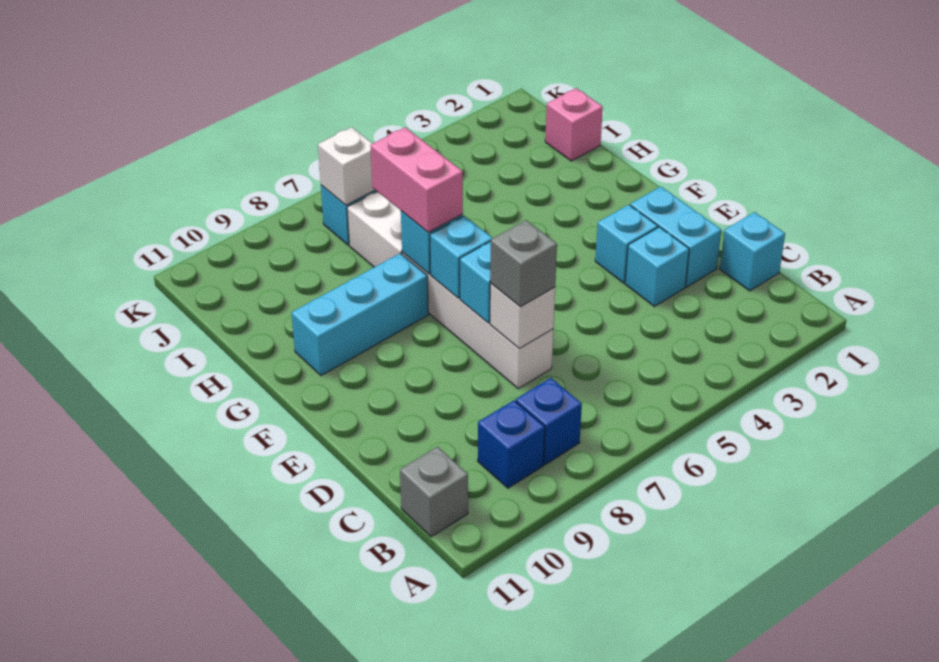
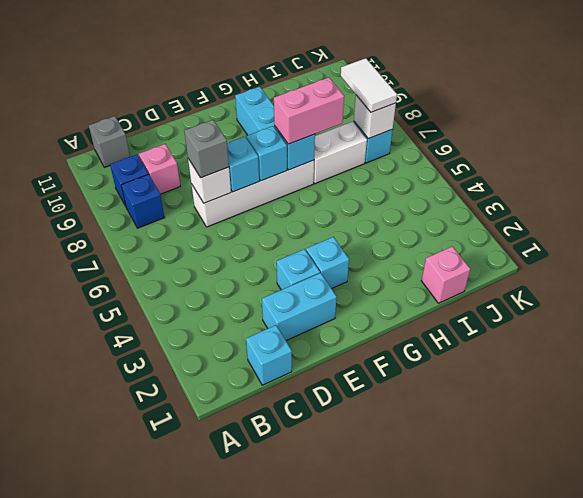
none -> pink brick C9 level 1
cyan brick D3 level 1 -> cyan brick F3 level 1
none -> white tile J7:J8 level 3

